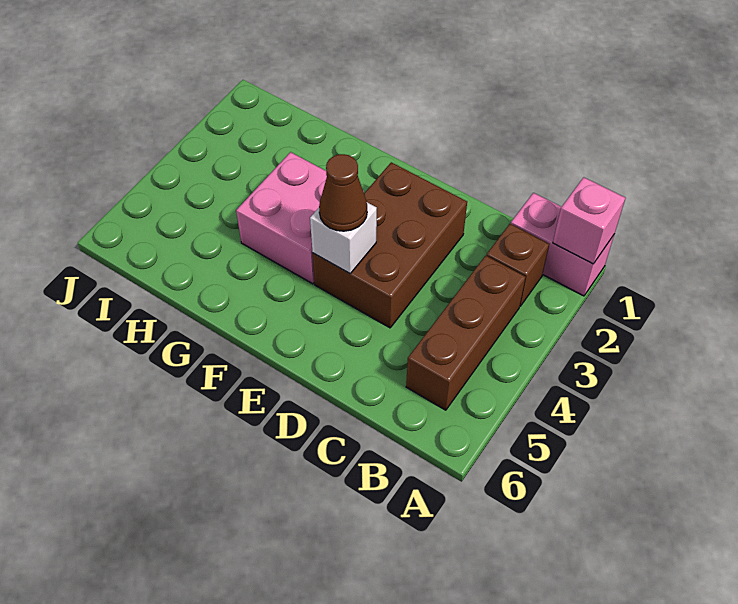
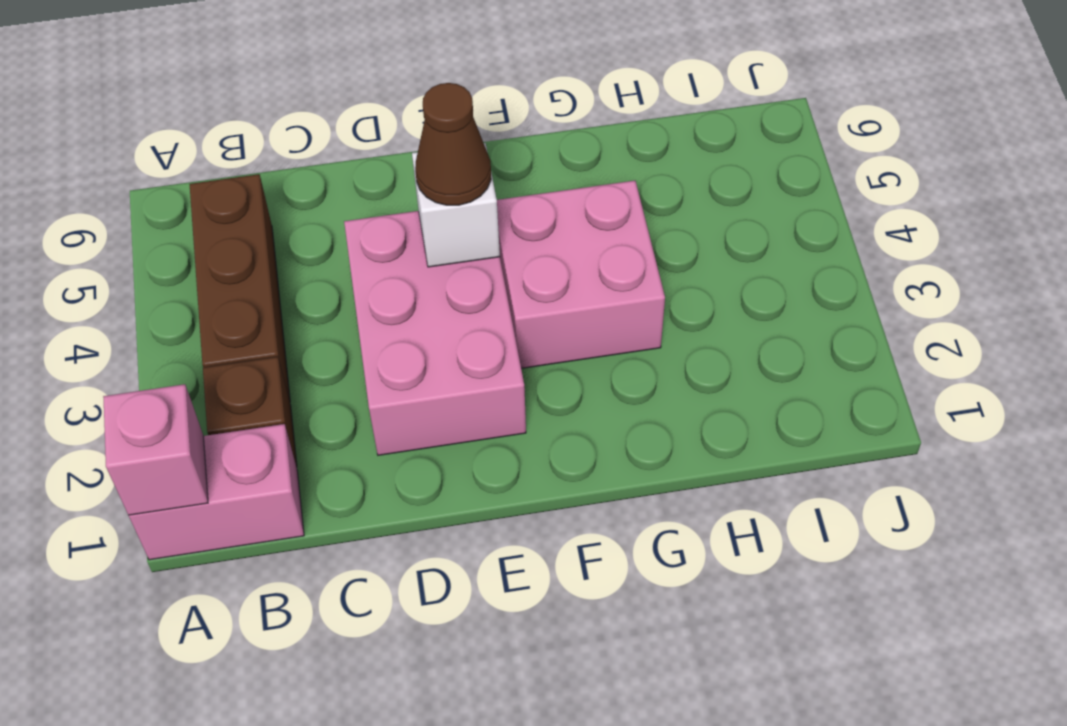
brown brick D2:E4 level 1 -> pink brick D2:E4 level 1

